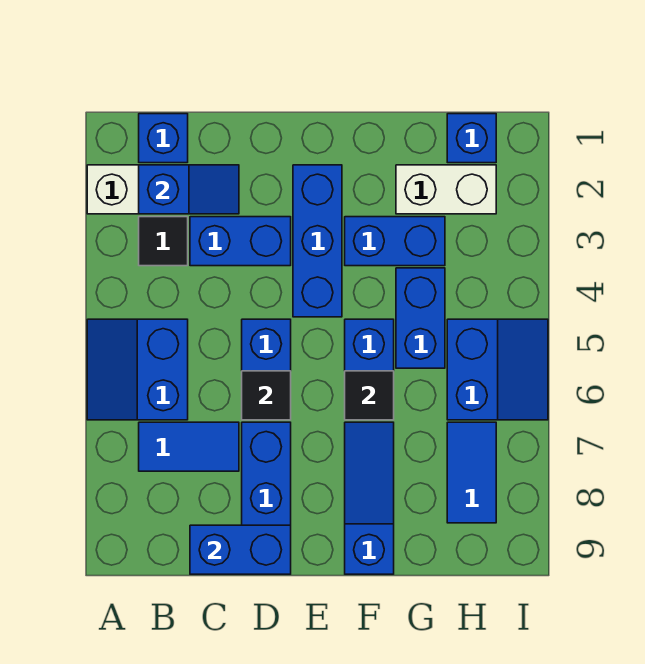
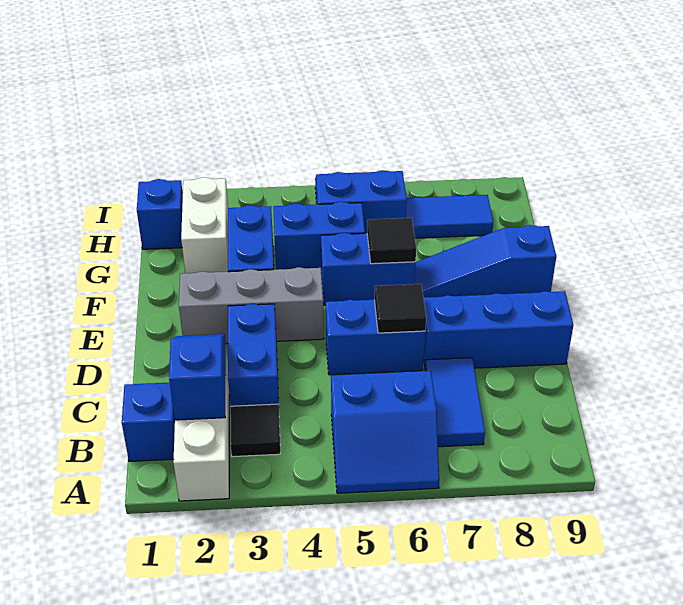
blue brick C9:D9 level 2 -> none
blue brick E2:E4 level 1 -> grey brick E2:E4 level 1

